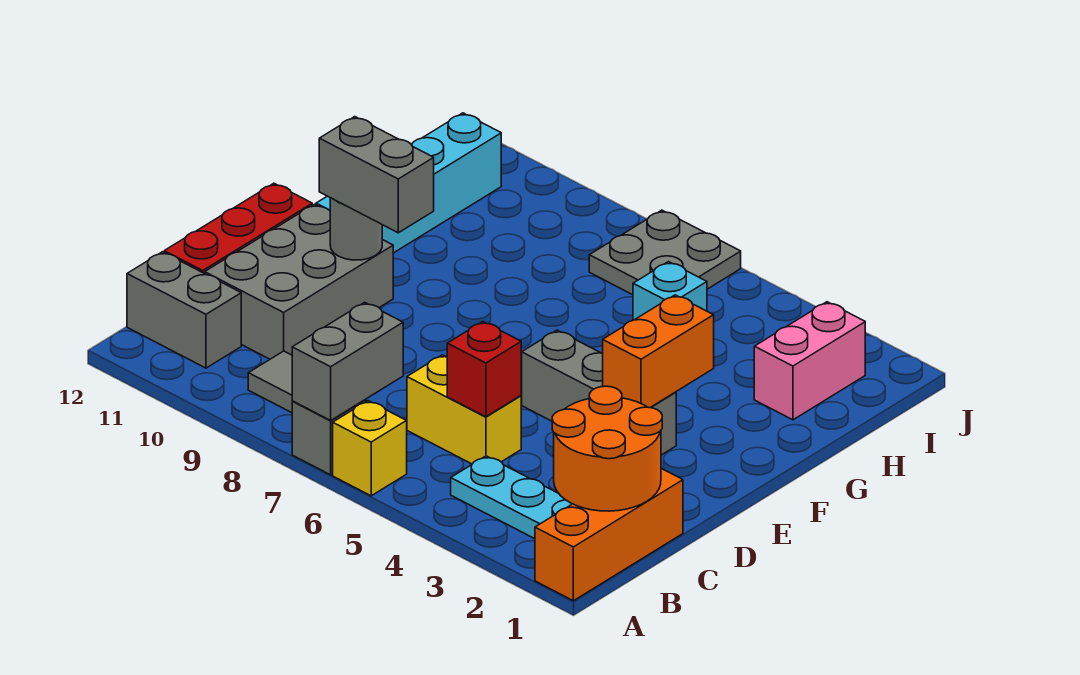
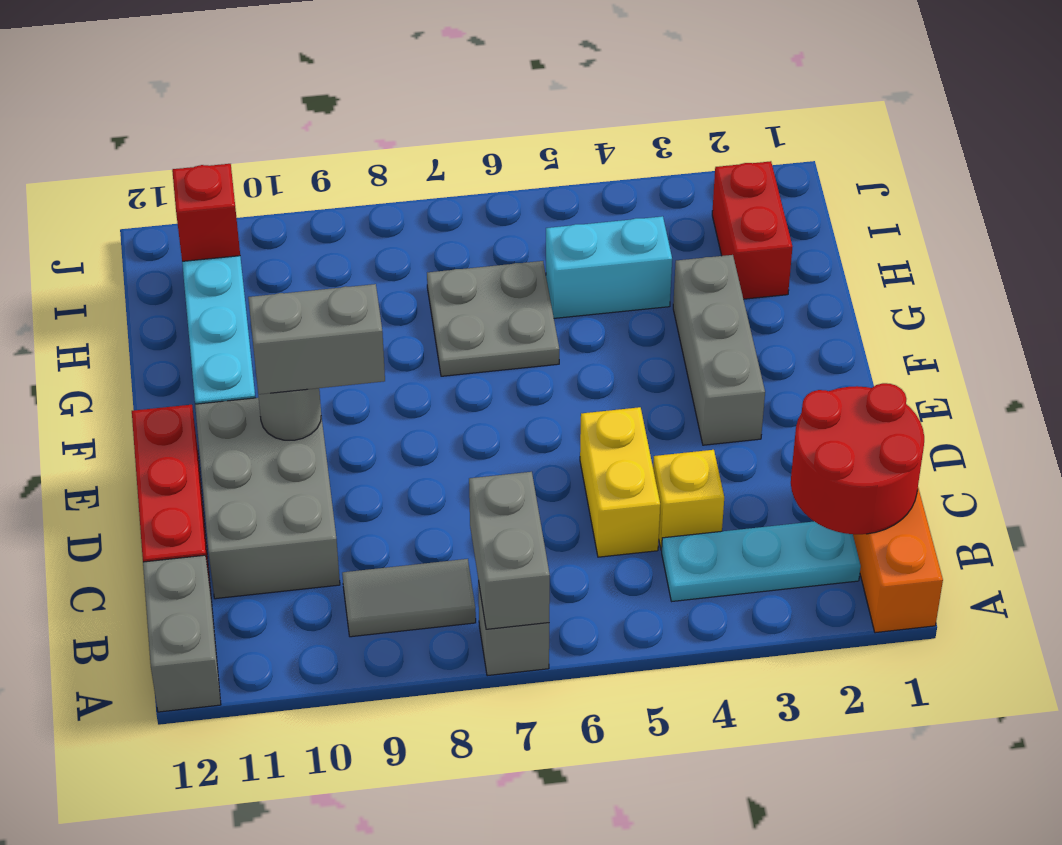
yellow brick A6 level 1 -> yellow brick C4 level 1
orange round brick B1:C2 level 2 -> red round brick B1:C2 level 2
grey brick B11:B12 level 1 -> grey brick A12:B12 level 1
yellow brick C5:C6 level 1 -> yellow brick C5:D5 level 1
red brick C5 level 2 -> red brick I11 level 2
grey brick E3:E5 level 1 -> grey brick E3:G3 level 1
orange brick E3:F3 level 2 -> none
pink brick H2:I2 level 1 -> red brick H2:I2 level 1
cyan brick H5 level 1 -> cyan brick H4:H5 level 1
grey plate I6:J7 level 1 -> grey plate G6:H7 level 1

